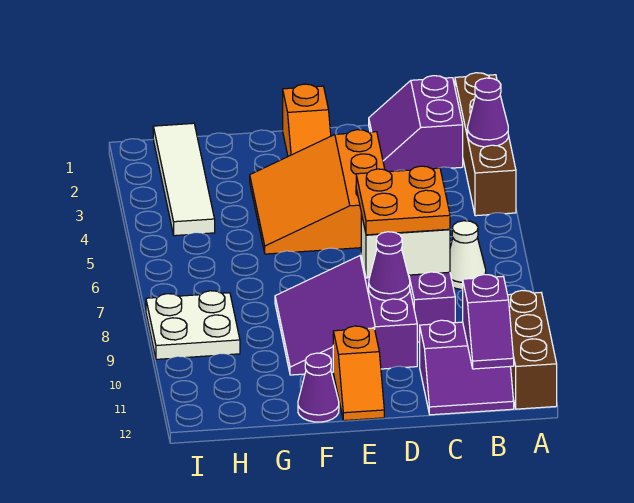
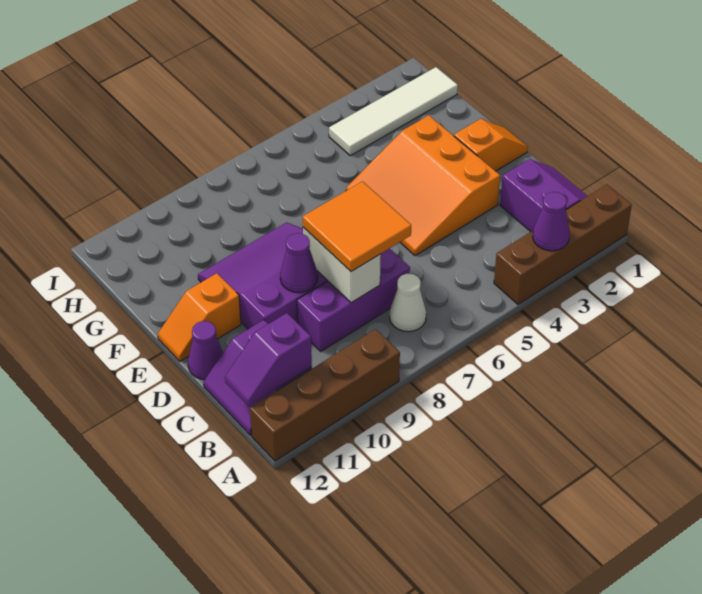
brown brick A10:A12 level 1 -> brown brick A9:A12 level 1
purple slope B1:C2 level 1 top B -> purple slope B1:C2 level 1 top 2
orange plate C7:D8 level 3 -> orange tile C7:D8 level 3
orange slope D3:F5 level 1 top D -> orange slope D3:F5 level 1 top 3
orange slope E1:E2 level 1 top 1 -> orange slope E1:E2 level 1 top 2
purple cone F12 level 1 -> purple cone D12 level 1
white plate H8:I9 level 1 -> none

